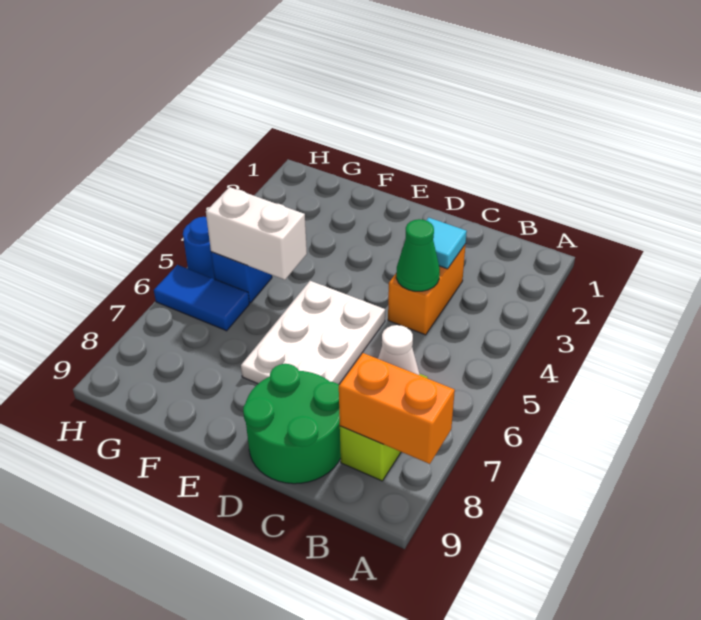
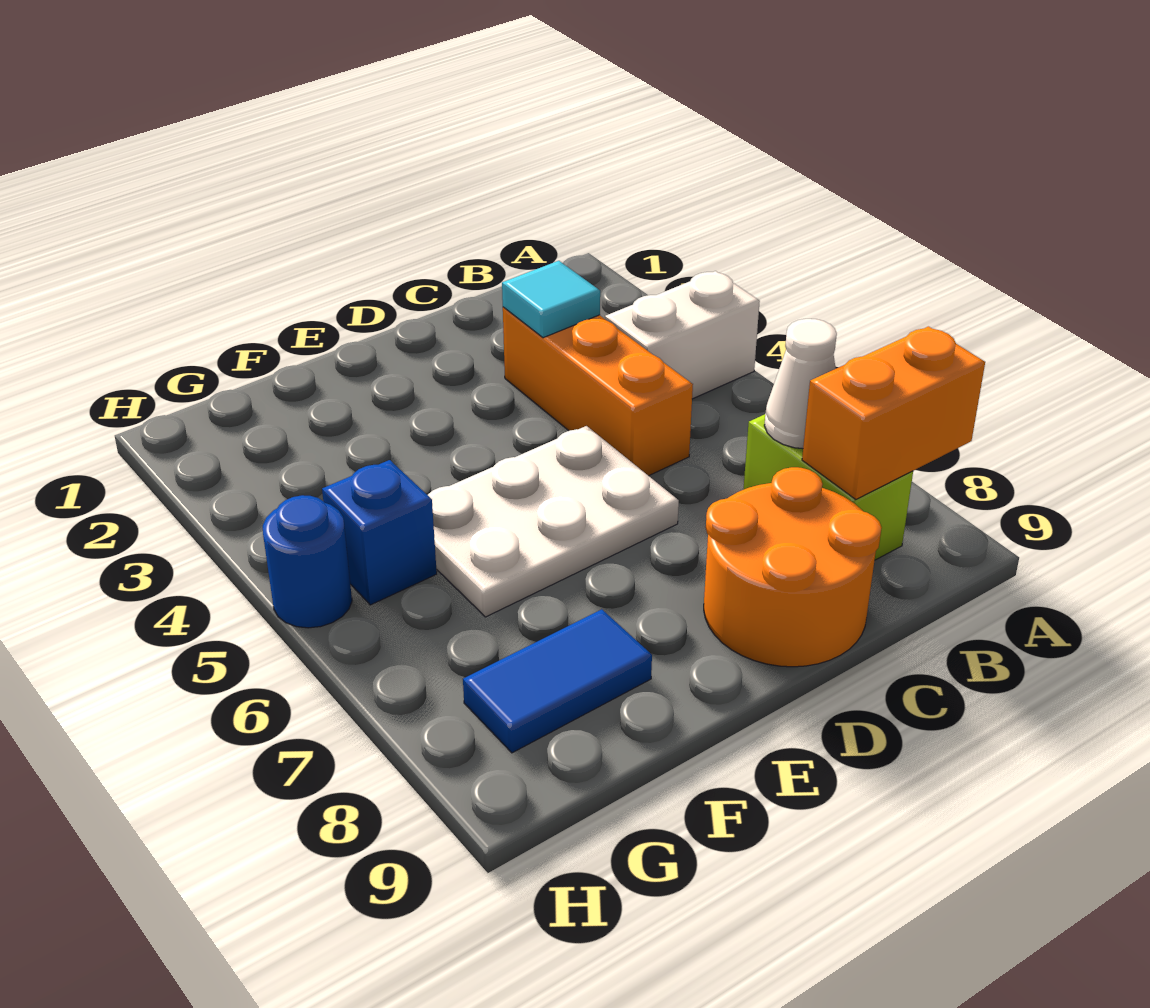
orange brick C3:C4 level 1 -> orange brick C3:C5 level 1
green cone C4 level 2 -> none
green round brick C8:D9 level 1 -> orange round brick C8:D9 level 1
white plate D5:E7 level 1 -> white plate D5:F6 level 1
white brick F5:G5 level 2 -> white brick A4:B4 level 1
blue tile G6:H6 level 1 -> blue tile F8:G8 level 1

